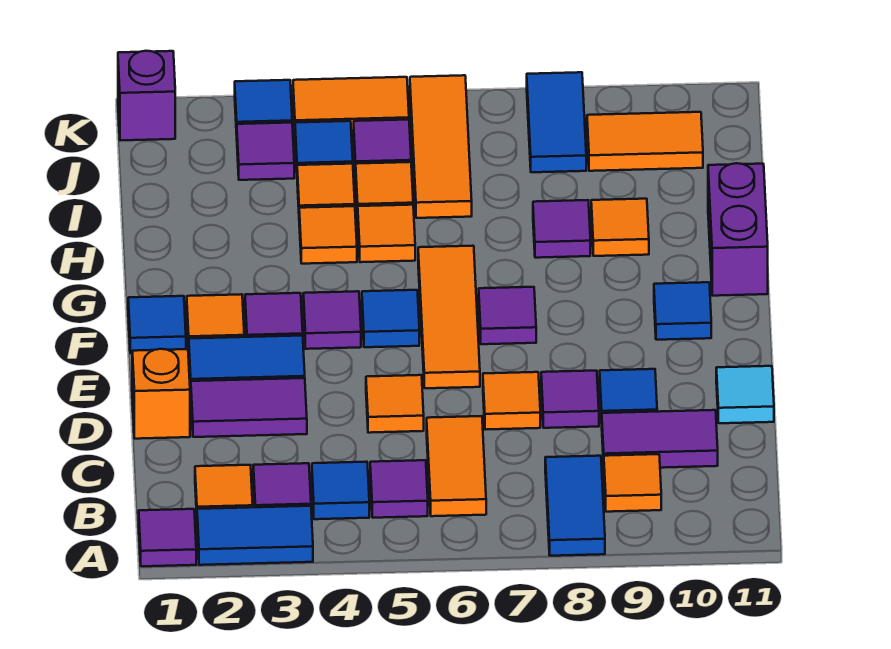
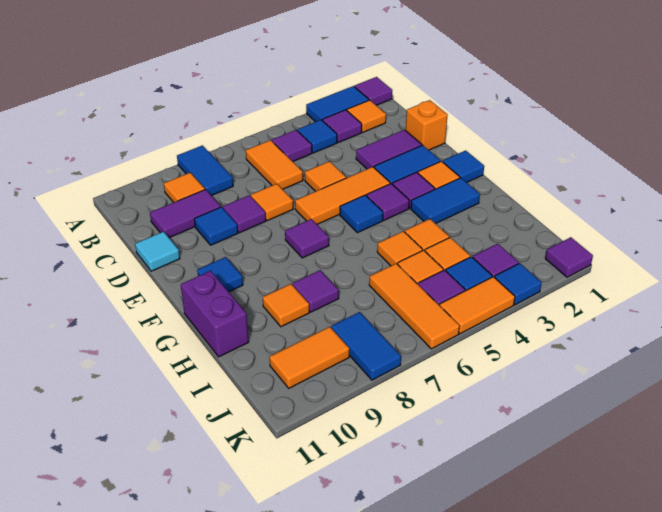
orange tile E6:G6 level 1 -> orange tile E4:E6 level 1
none -> blue tile G2:G3 level 1
purple brick K1 level 1 -> purple tile K1 level 1

